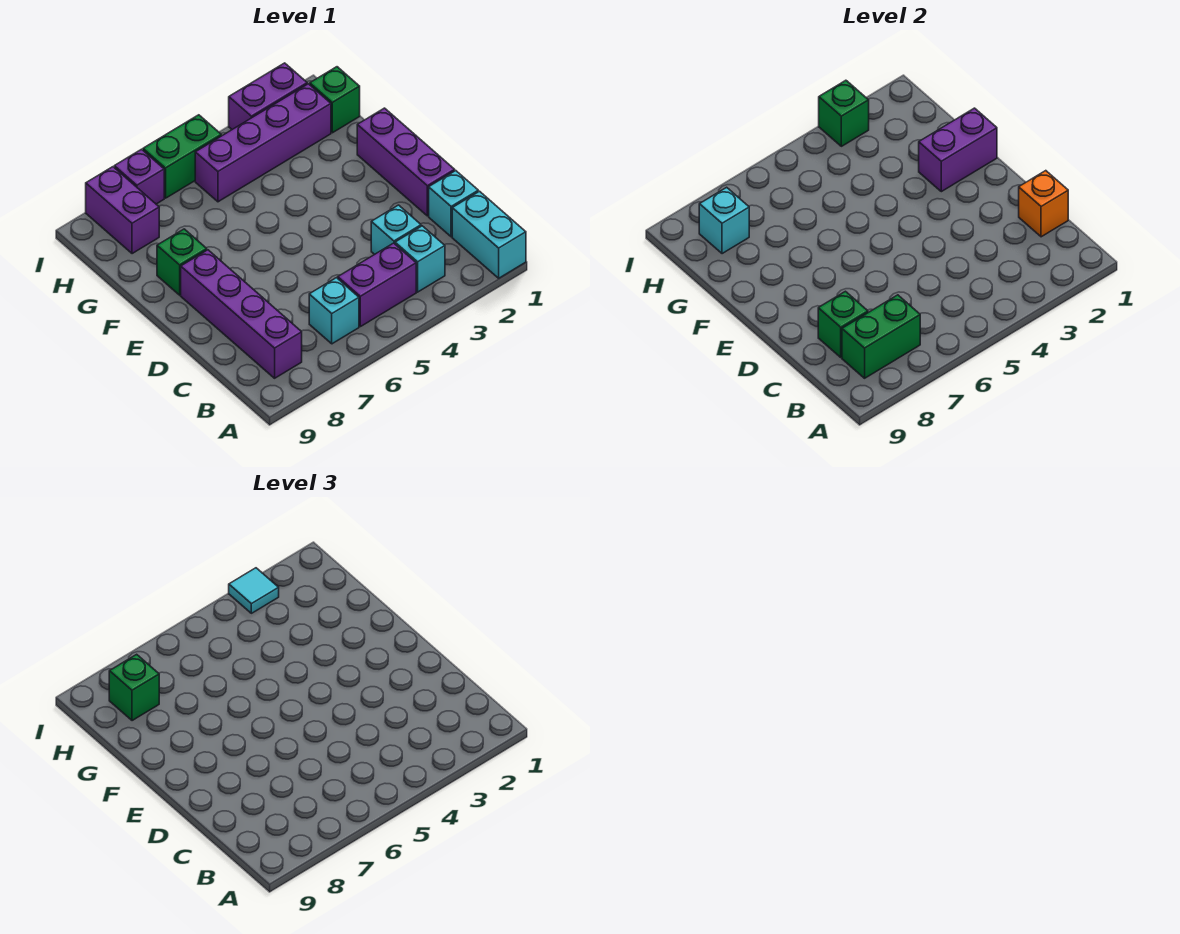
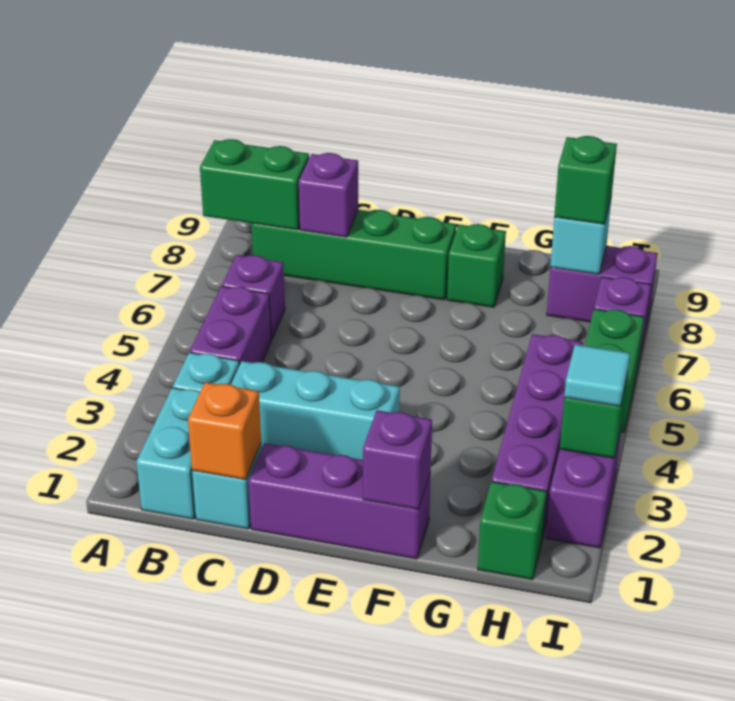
cyan brick A1:B1 level 1 -> cyan brick B1:B2 level 1
cyan brick B6 level 1 -> purple brick B6 level 1
green brick B7:B8 level 2 -> green brick A8:B8 level 2
purple brick B8:E8 level 1 -> green brick B8:E8 level 1
cyan brick C3 level 1 -> cyan brick C3:E3 level 1
green brick C8 level 2 -> purple brick C8 level 2
purple brick F1:F2 level 2 -> purple brick F1 level 2

